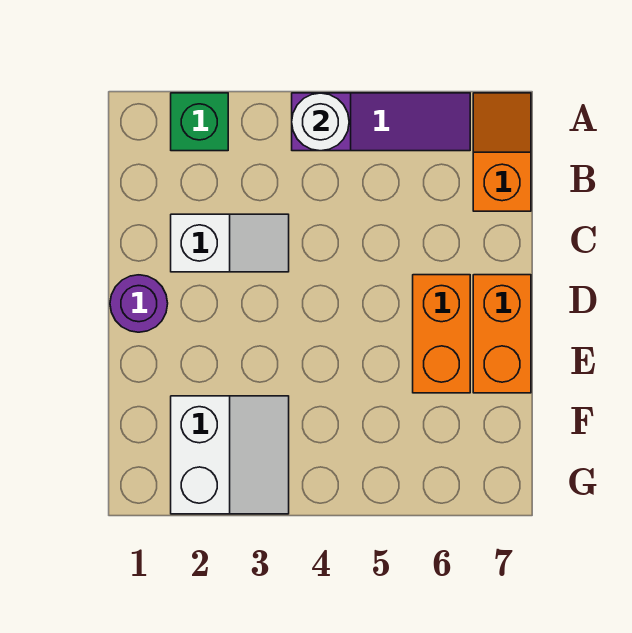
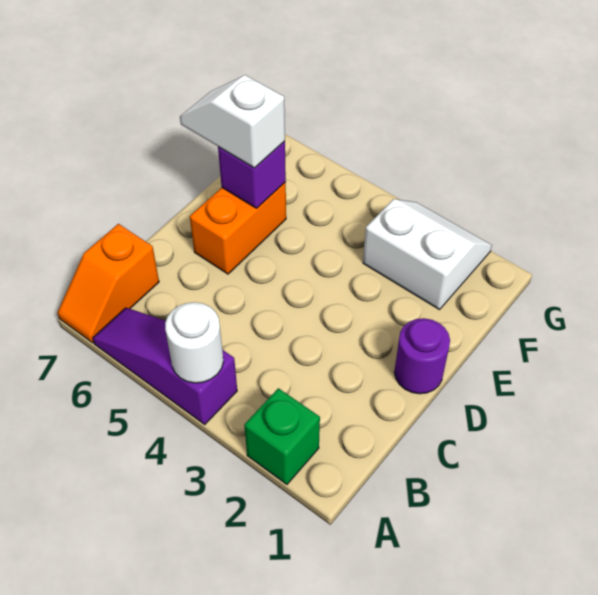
white slope C2:C3 level 1 top 2 -> white slope E6:E7 level 3 top 6
orange brick D7:E7 level 1 -> none
none -> purple brick E6 level 2
white slope F2:G3 level 1 top 2 -> white slope F2:G3 level 1 top F

